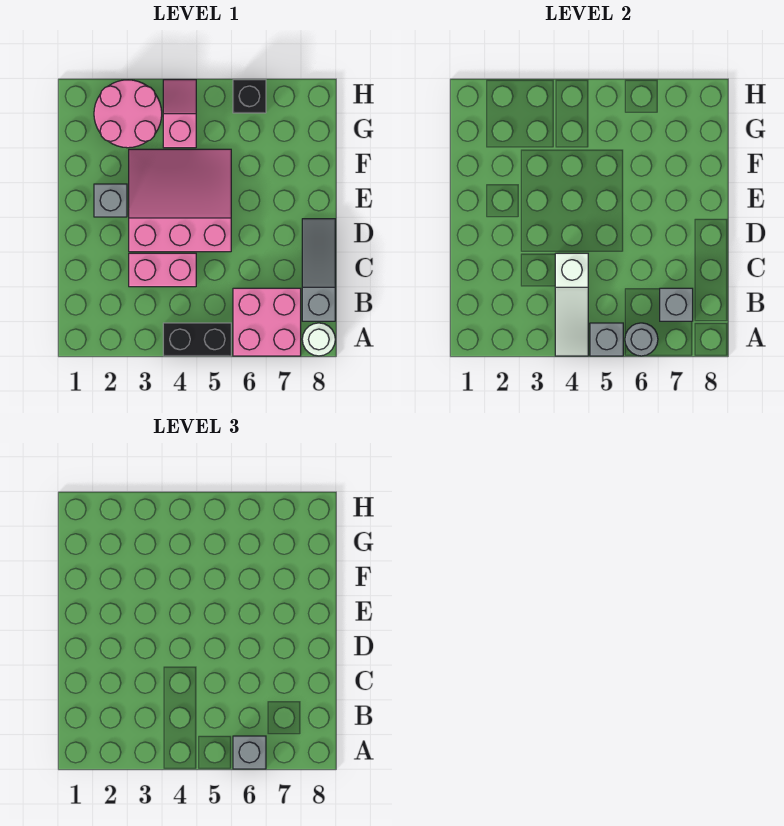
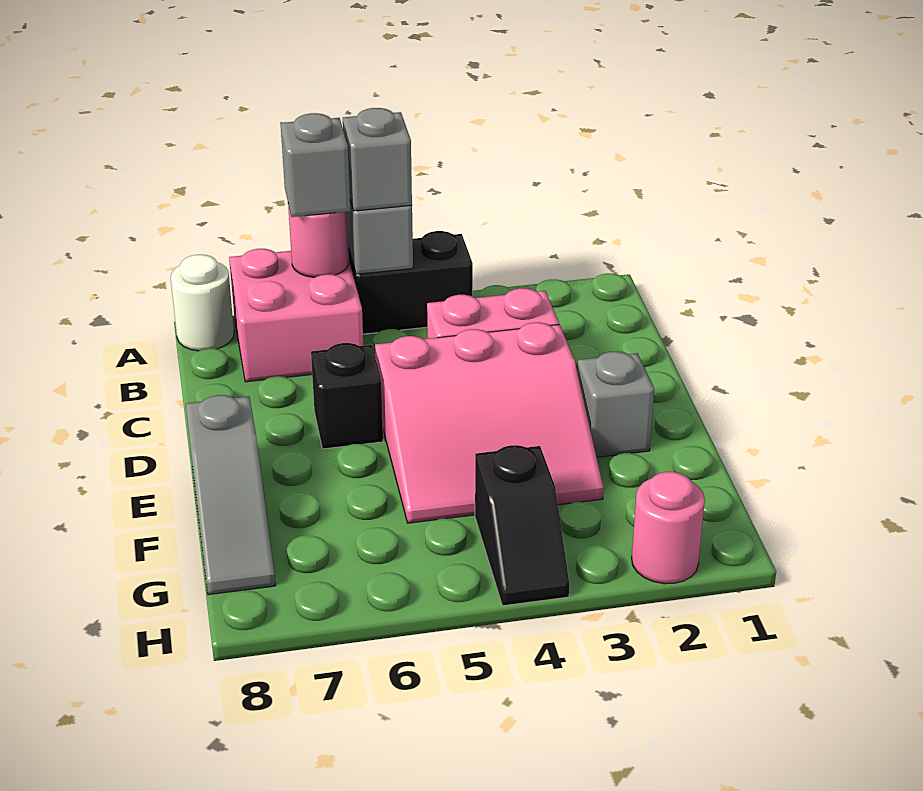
white slope A4:C4 level 2 top C -> none
grey round brick A6 level 2 -> pink round brick A6 level 2
grey brick B7 level 2 -> grey brick A5 level 3
grey slope B8:D8 level 1 top B -> grey slope E8:G8 level 1 top E
pink round brick G2:H3 level 1 -> pink round brick H2 level 1
pink slope G4:H4 level 1 top G -> black slope G4:H4 level 1 top G
black brick H6 level 1 -> black brick D6 level 1

